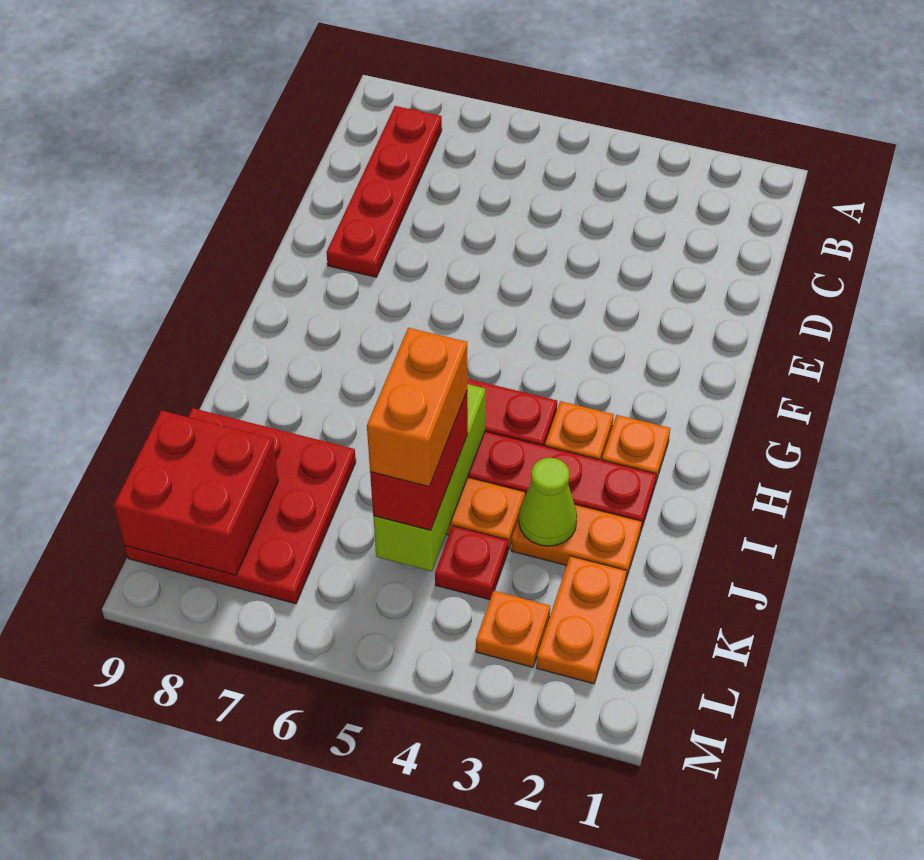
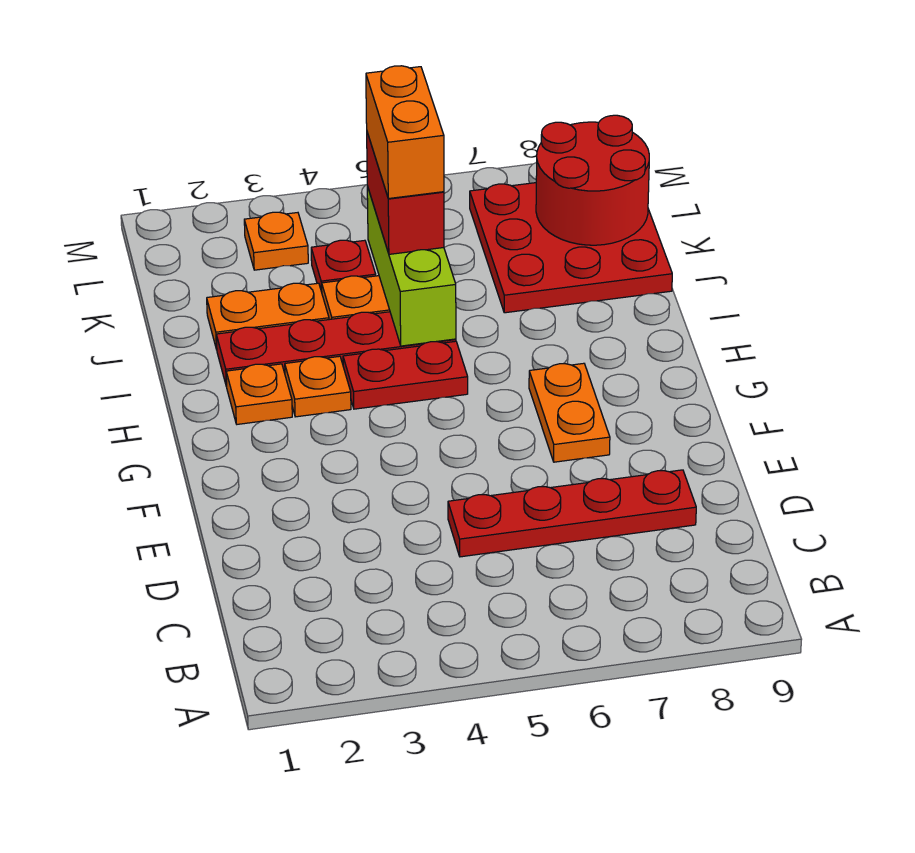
red plate B8:E8 level 1 -> red plate D5:D8 level 1
lime cone J3 level 2 -> none
orange plate K2:L2 level 1 -> orange plate F7:G7 level 1
red brick K8:L9 level 2 -> red round brick K8:L9 level 2

